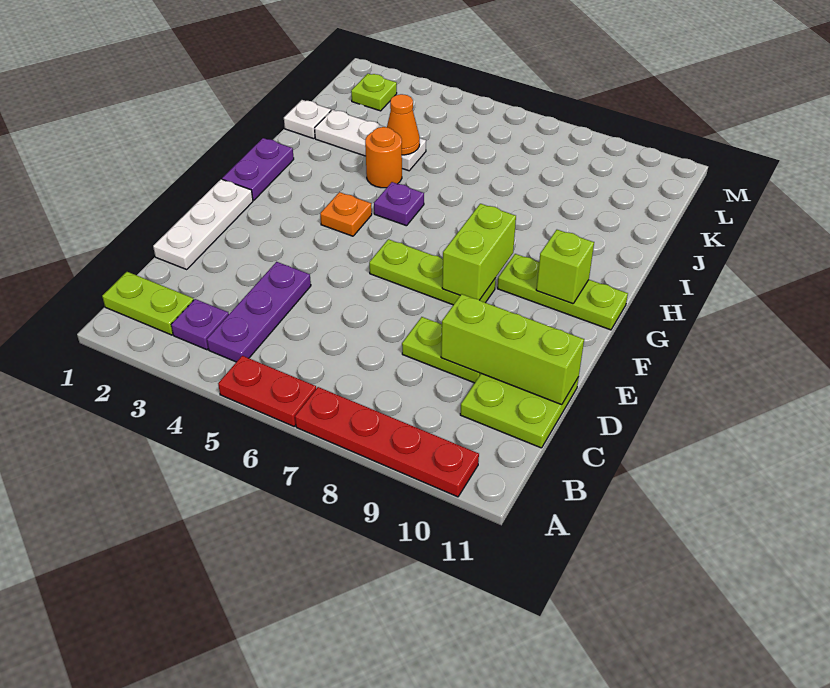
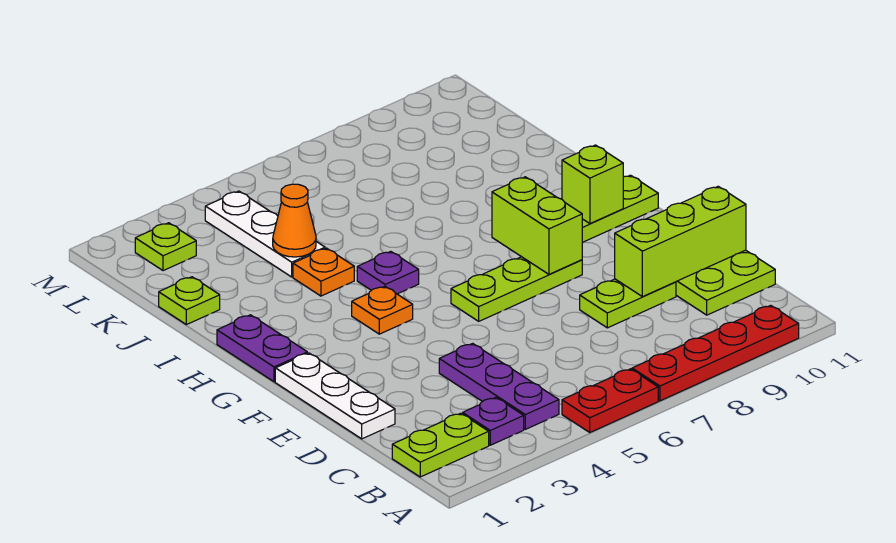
orange round brick I4 level 1 -> orange plate I4 level 1
white plate J1 level 1 -> lime plate J1 level 1
white plate J2:J4 level 1 -> white plate J4:L4 level 1

